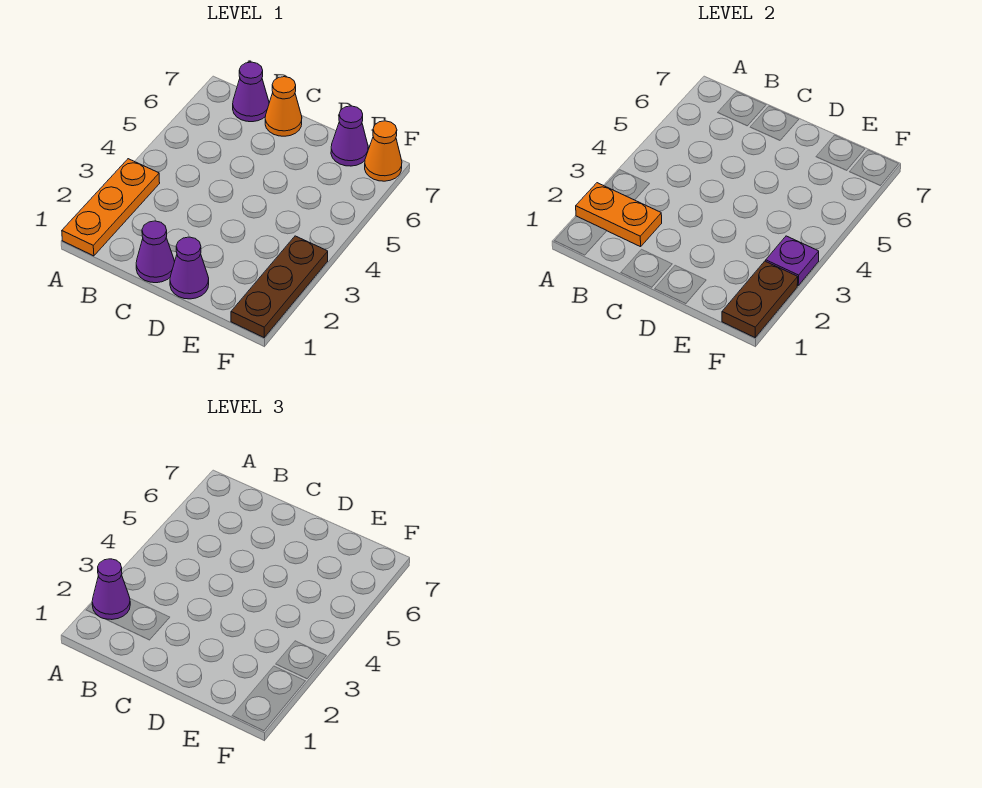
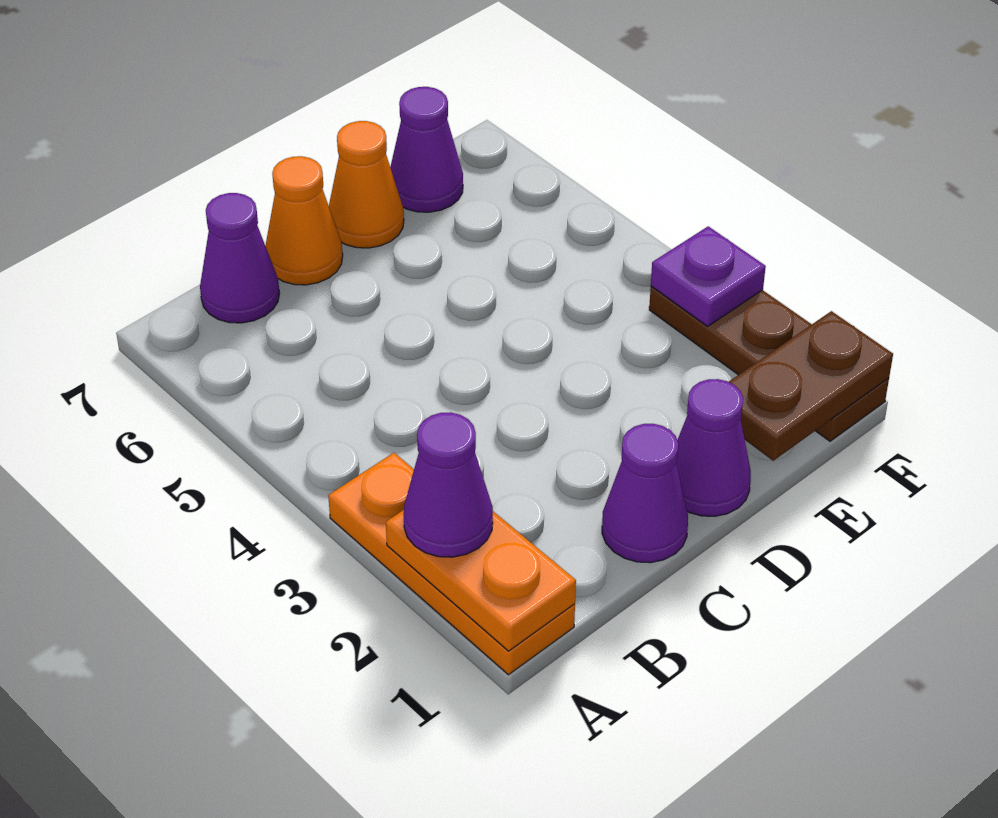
orange plate A2:B2 level 2 -> orange plate A1:A2 level 2
brown plate F1:F2 level 2 -> brown plate E1:F1 level 2
orange cone F7 level 1 -> orange cone D7 level 1

